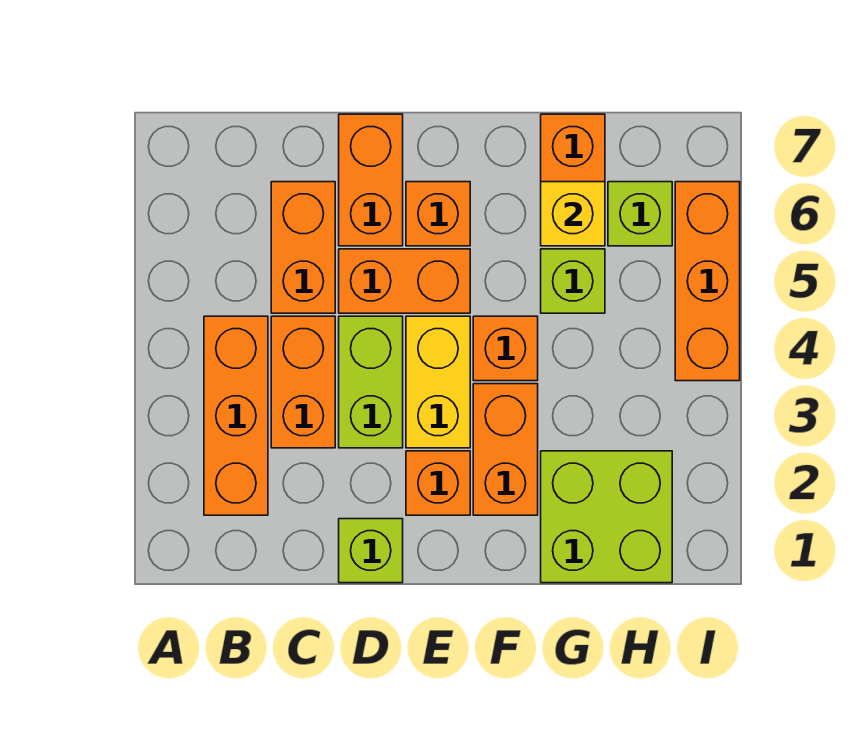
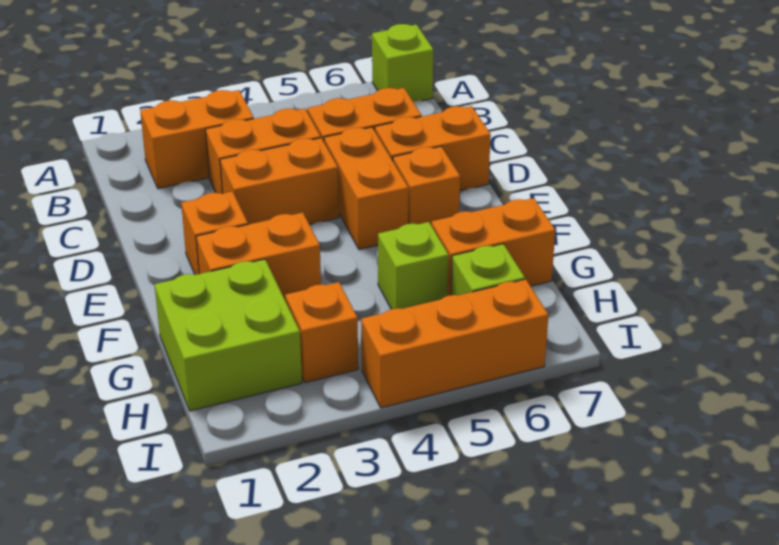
orange brick B2:B4 level 1 -> orange brick B2:B3 level 1
lime brick D1 level 1 -> lime brick A7 level 1
lime brick D3:D4 level 1 -> orange brick D3:D4 level 1
yellow brick E3:E4 level 1 -> none
orange brick F4 level 1 -> orange brick H3 level 1
yellow brick G6 level 2 -> none

